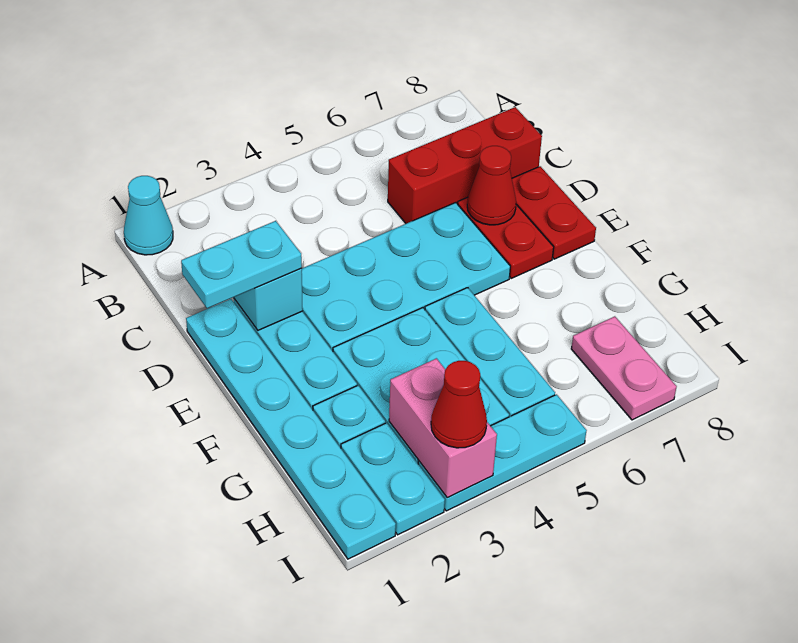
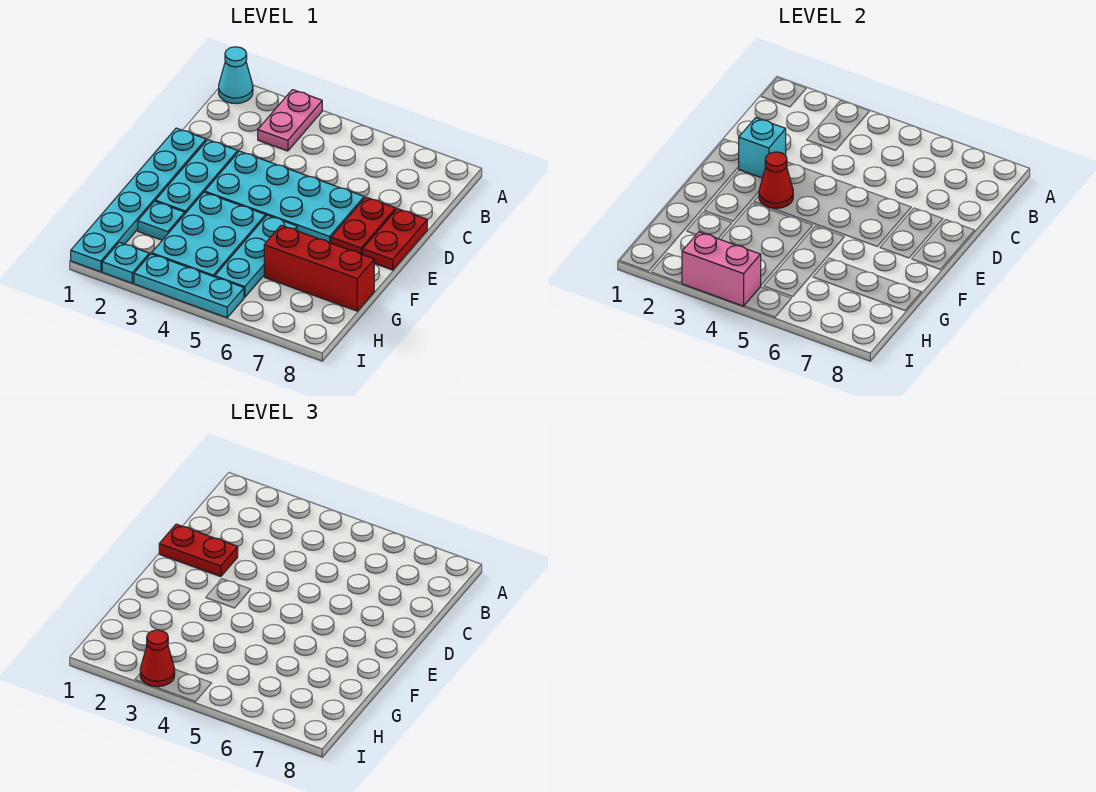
red brick C6:C8 level 1 -> red brick G6:G8 level 1
cyan plate D1:D2 level 3 -> red plate D1:D2 level 3
red cone D7 level 2 -> red cone E3 level 2
cyan plate H2:I2 level 1 -> cyan plate I2 level 1
pink brick H3:I3 level 2 -> pink brick I3:I4 level 2
pink plate H7:I7 level 1 -> pink plate A3:B3 level 1

